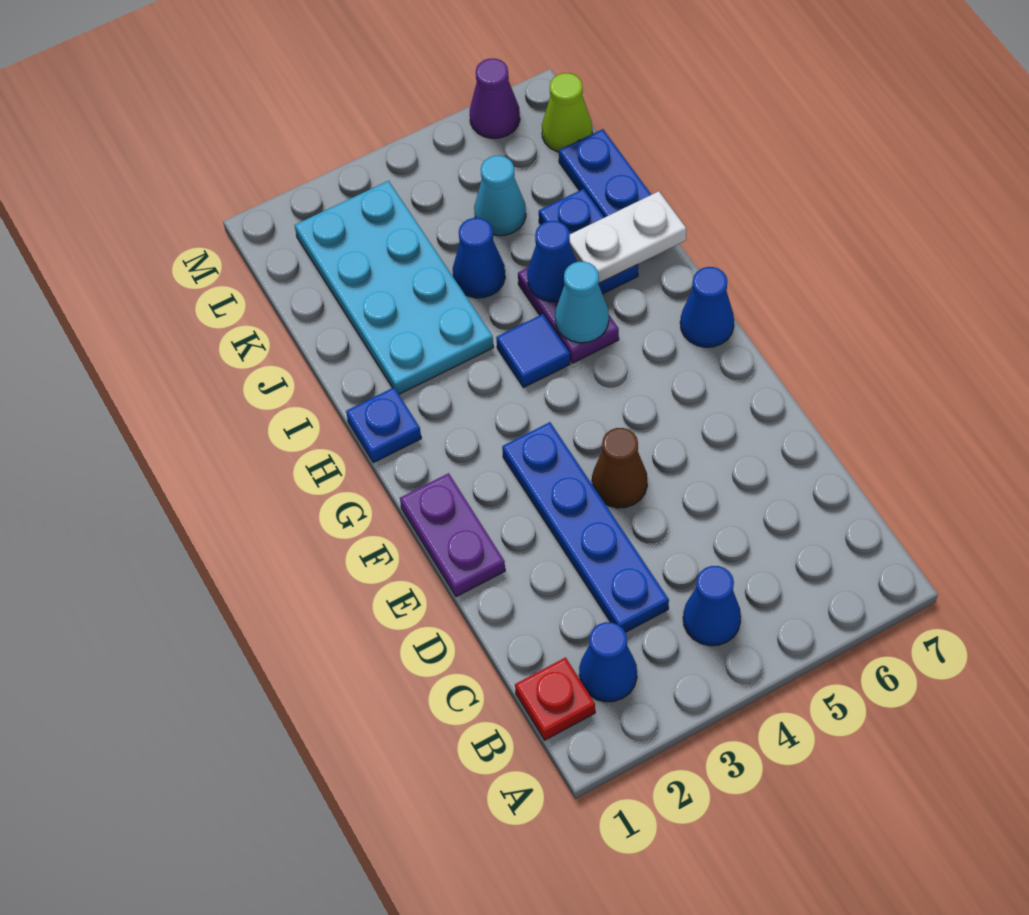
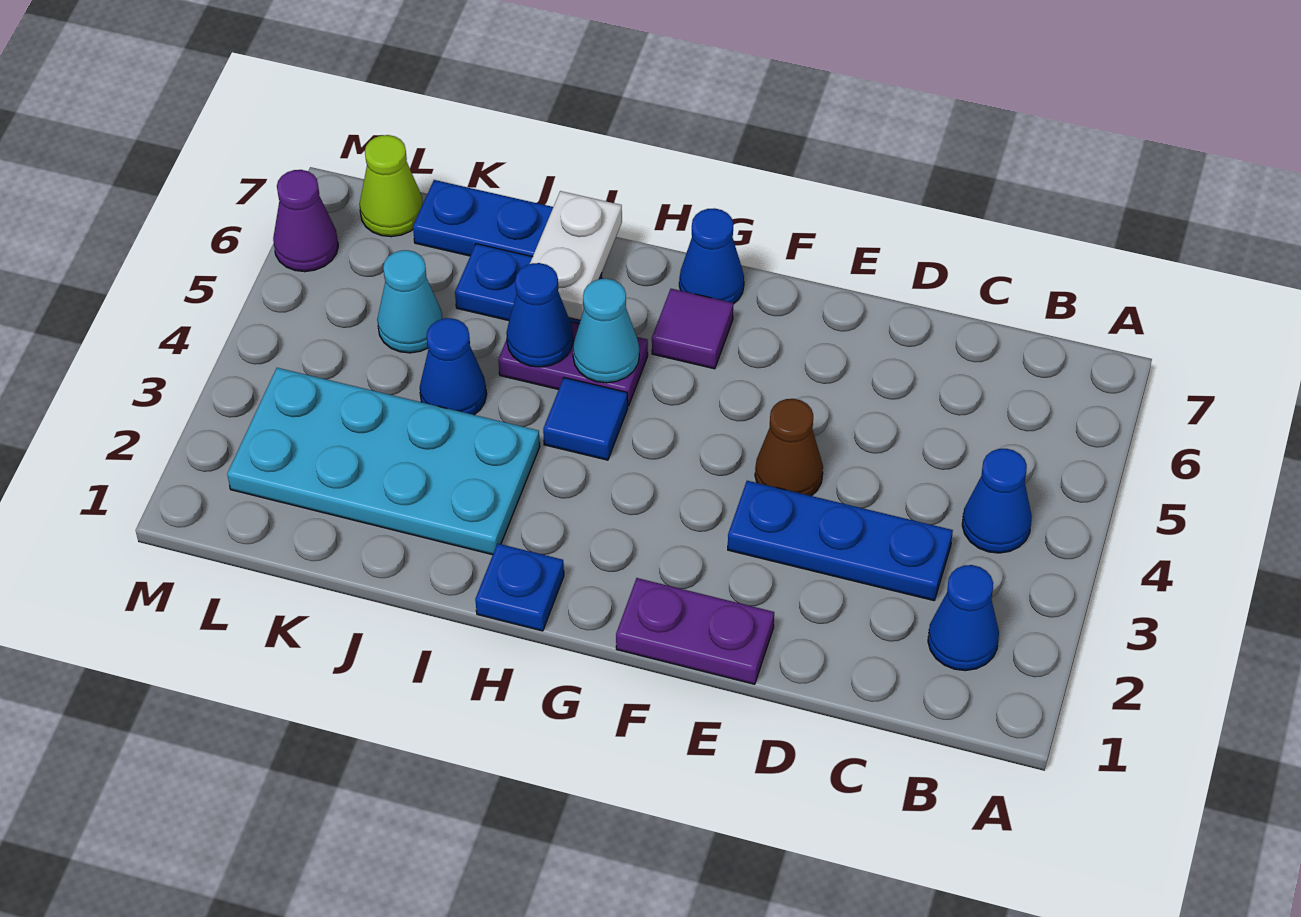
red plate B1 level 1 -> none
blue plate C3:F3 level 1 -> blue plate C3:E3 level 1
none -> purple tile G6 level 1

